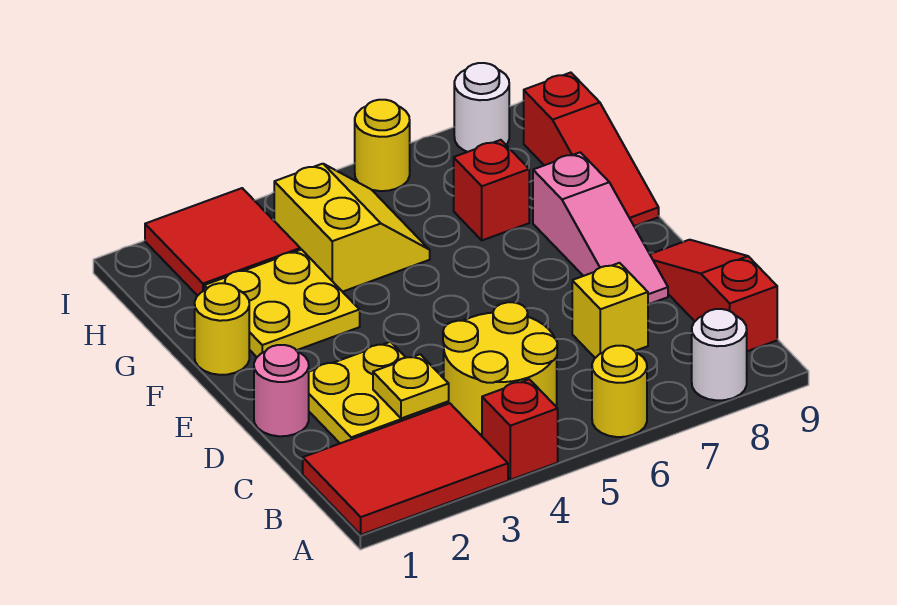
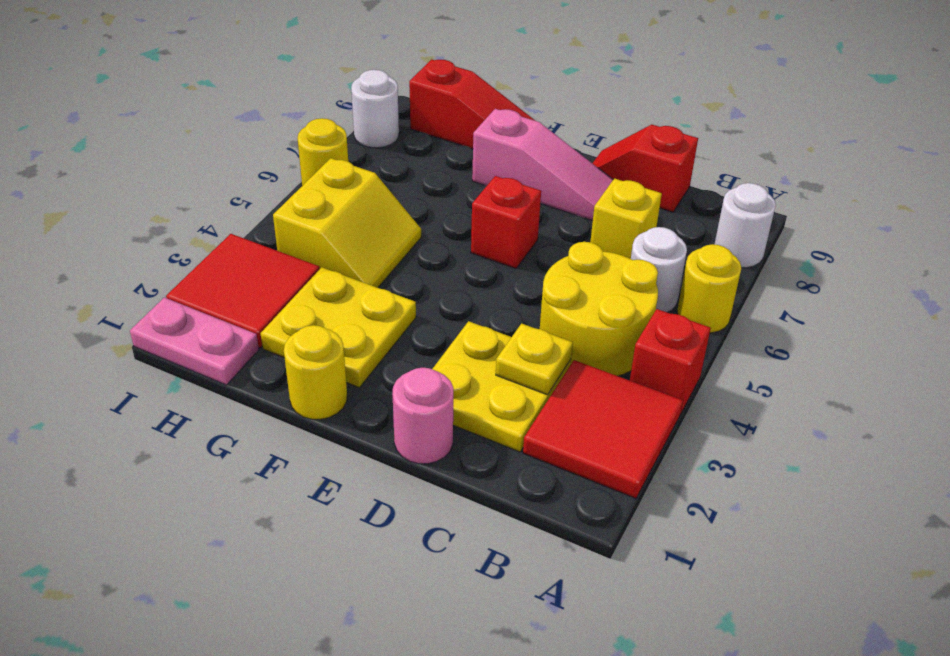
red tile A1:B3 level 1 -> red tile A2:B3 level 1
none -> white round brick B6 level 1
red slope B9:D9 level 1 top B -> red slope C9:D9 level 1 top C
yellow slope G4:H5 level 1 top 4 -> yellow slope G4:H5 level 1 top H
red brick G7 level 1 -> red brick E6 level 1
none -> pink plate H1:I1 level 1

